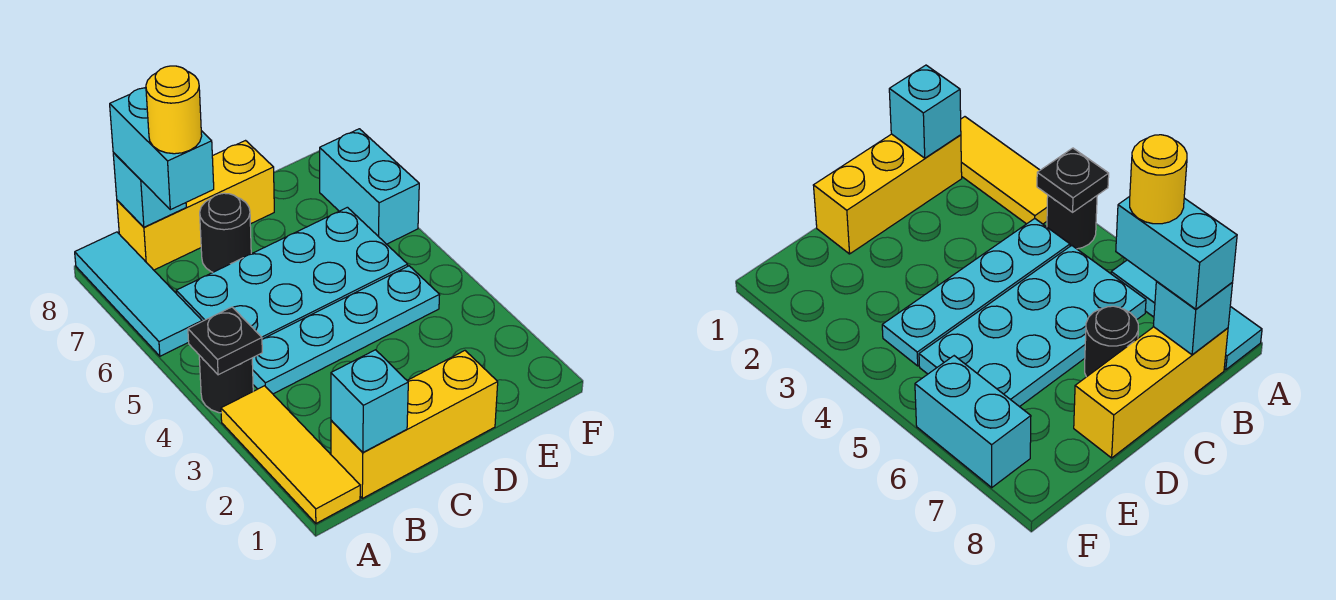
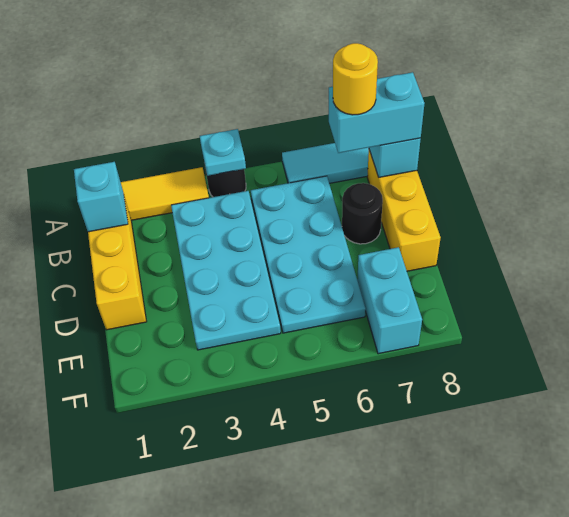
black plate A4 level 2 -> cyan plate A4 level 2
cyan plate B4:E4 level 1 -> cyan plate B3:E4 level 1
cyan brick F6:F7 level 1 -> cyan brick E7:F7 level 1

